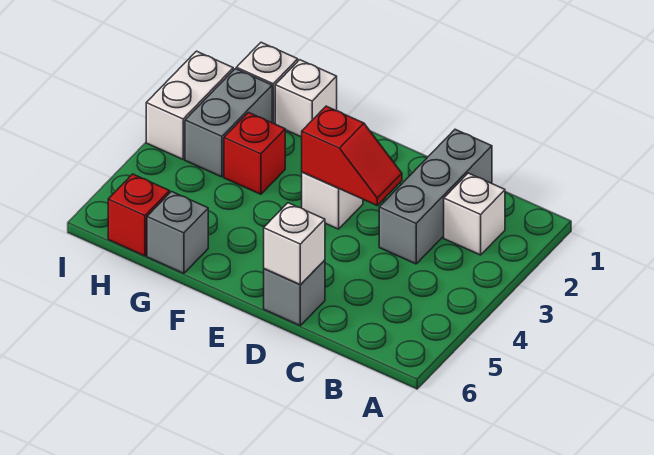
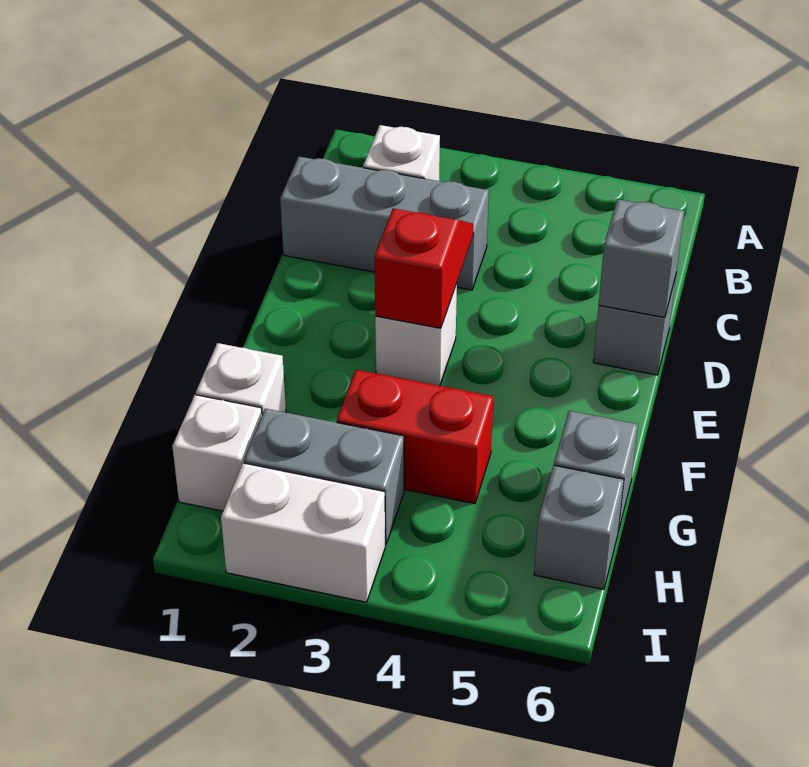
white brick D6 level 2 -> grey brick D6 level 2
red brick G3 level 1 -> red brick G3:G4 level 1
red brick H6 level 1 -> grey brick H6 level 1

